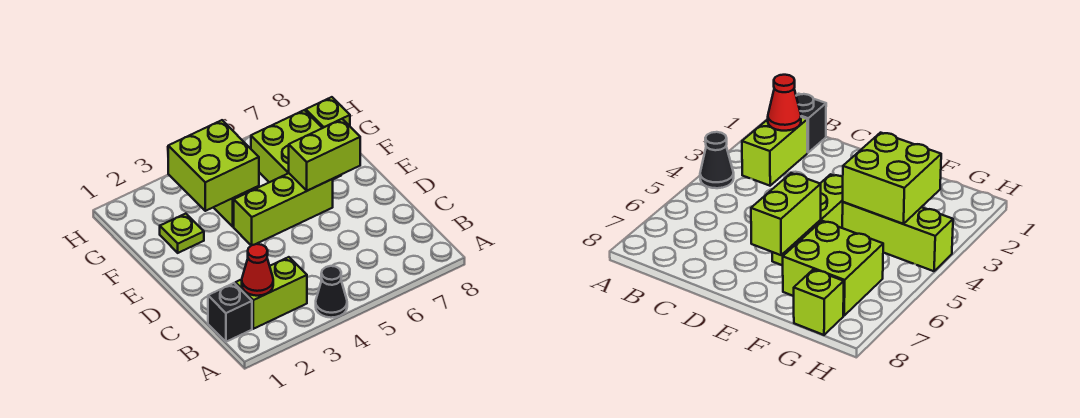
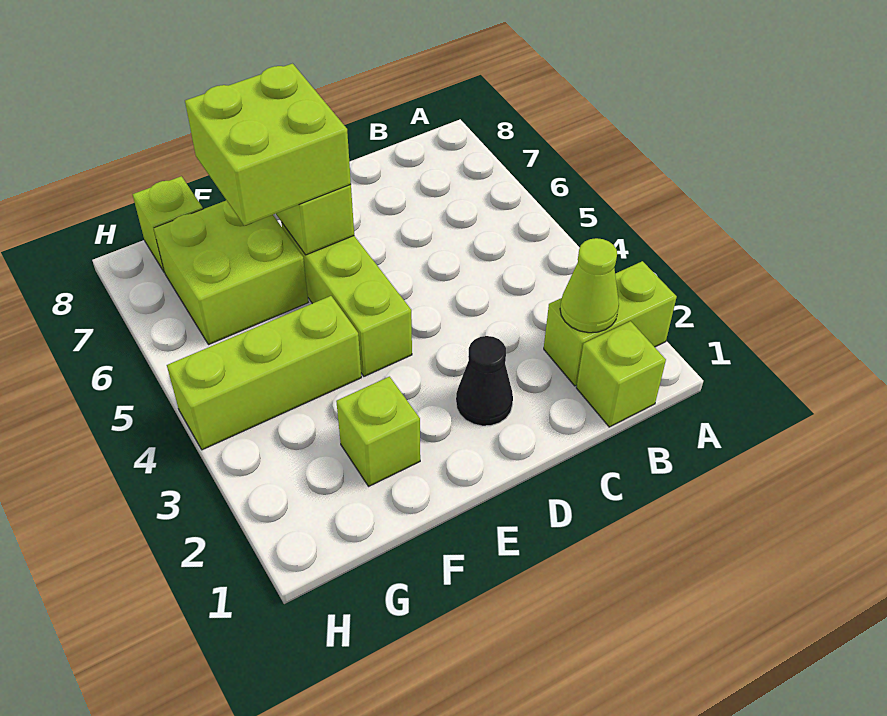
black cone A4 level 1 -> black cone D2 level 1
black brick B1 level 1 -> lime brick B1 level 1
lime brick B2:B3 level 1 -> lime brick A2:B2 level 1
red cone B2 level 2 -> lime cone B2 level 2
lime plate F2 level 1 -> lime brick F2 level 1
lime brick F3:G4 level 2 -> lime brick E6:F7 level 3

